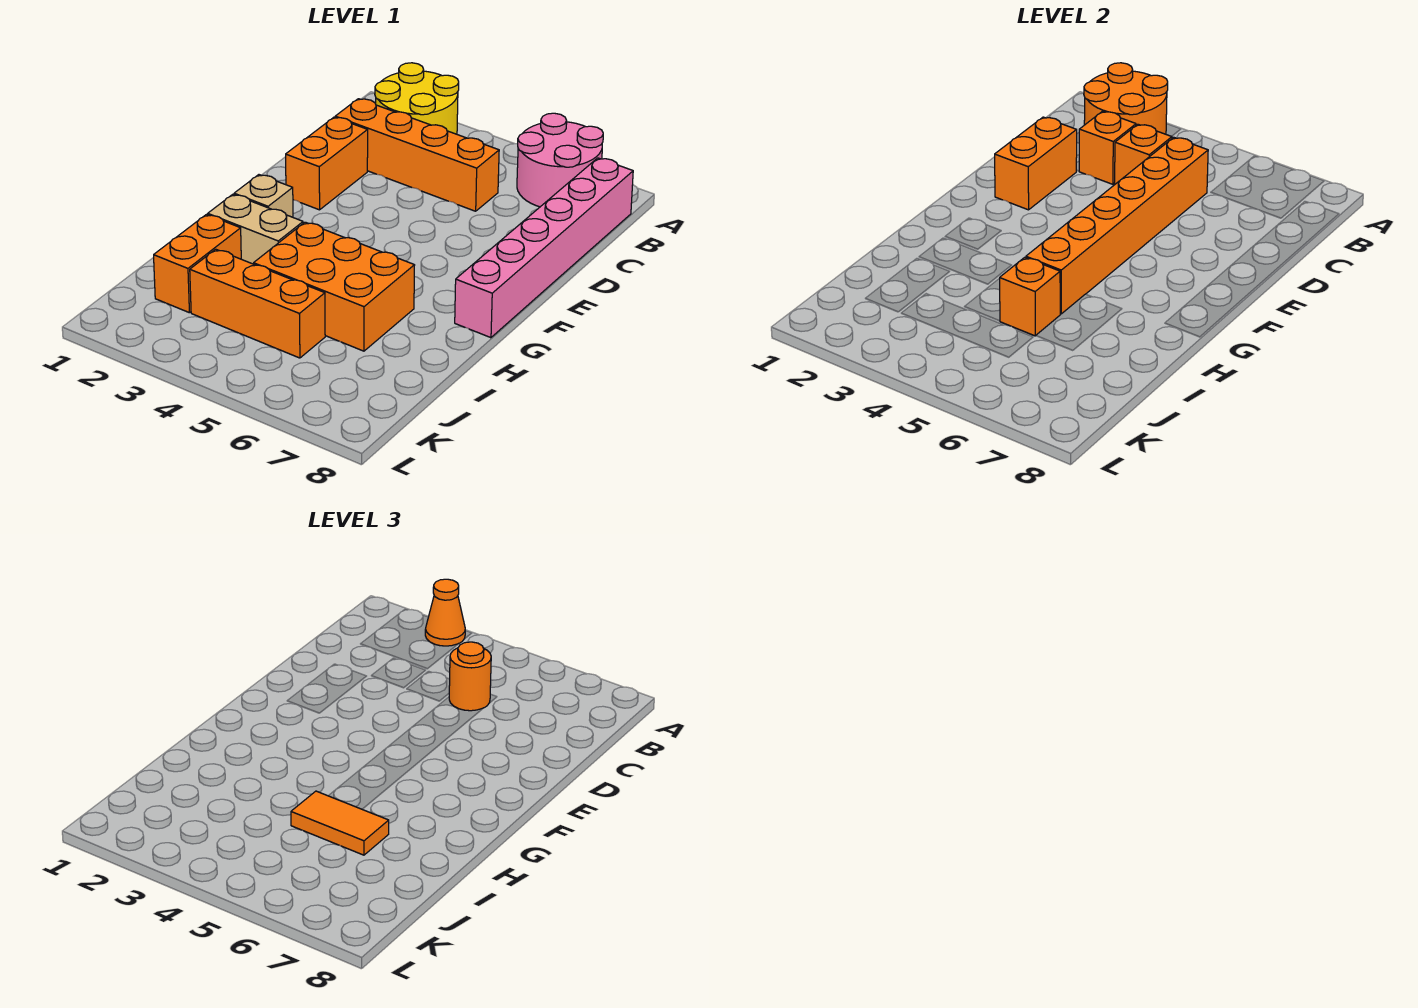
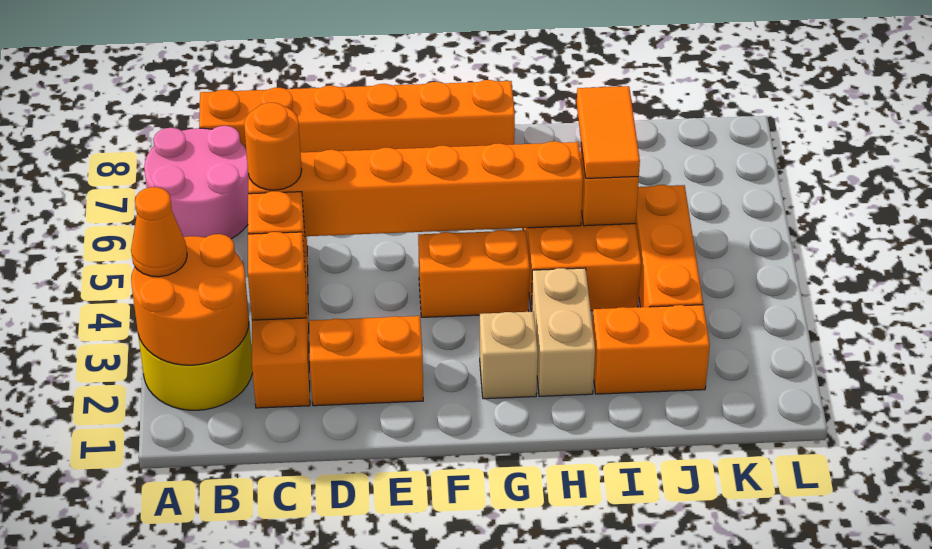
pink brick B8:G8 level 1 -> orange brick B8:G8 level 1
orange brick D2:E2 level 2 -> orange brick F4:G4 level 1

